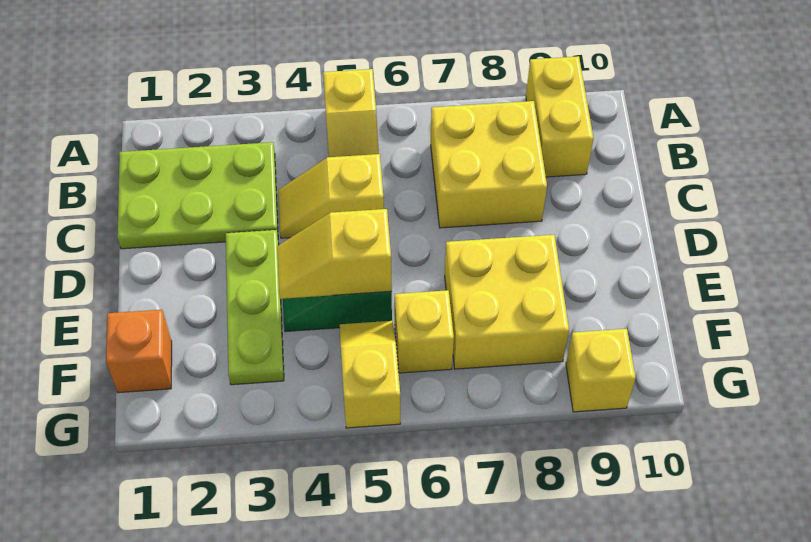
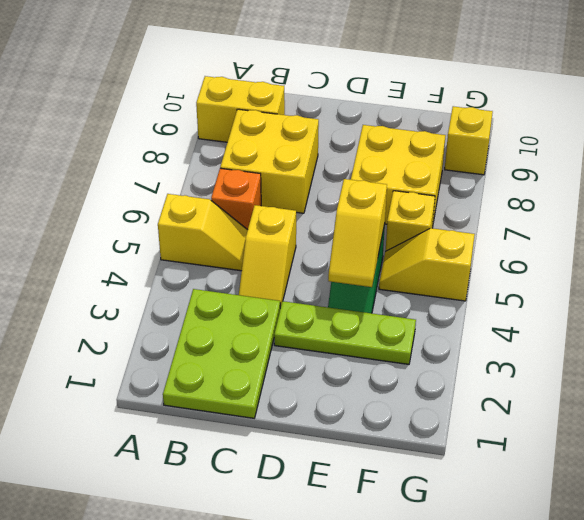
orange brick F1 level 1 -> orange brick B6 level 1

